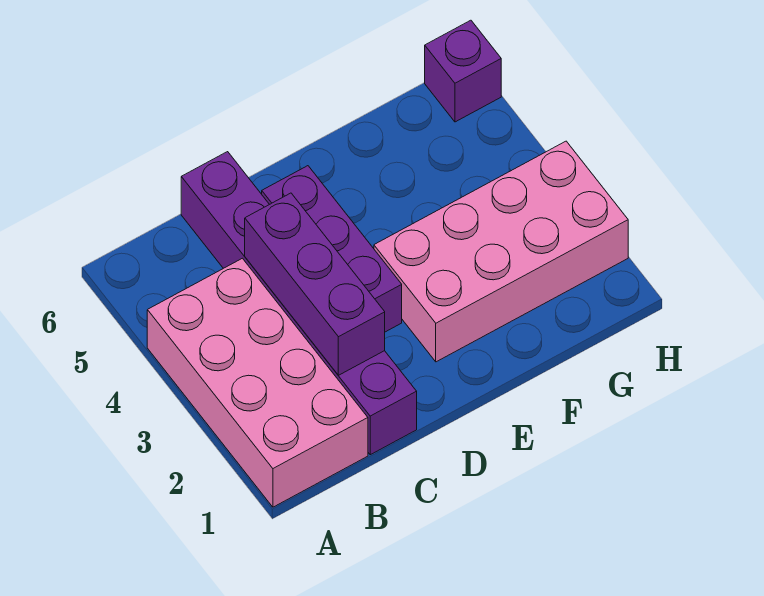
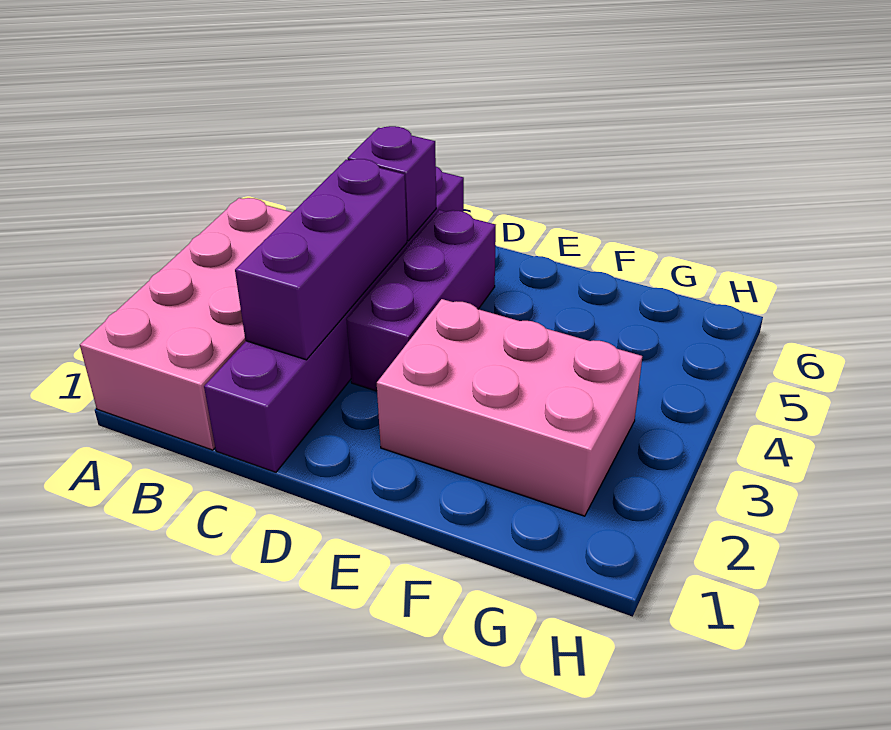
pink brick E2:H3 level 1 -> pink brick E2:G3 level 1
purple brick H6 level 1 -> purple brick C5 level 2

